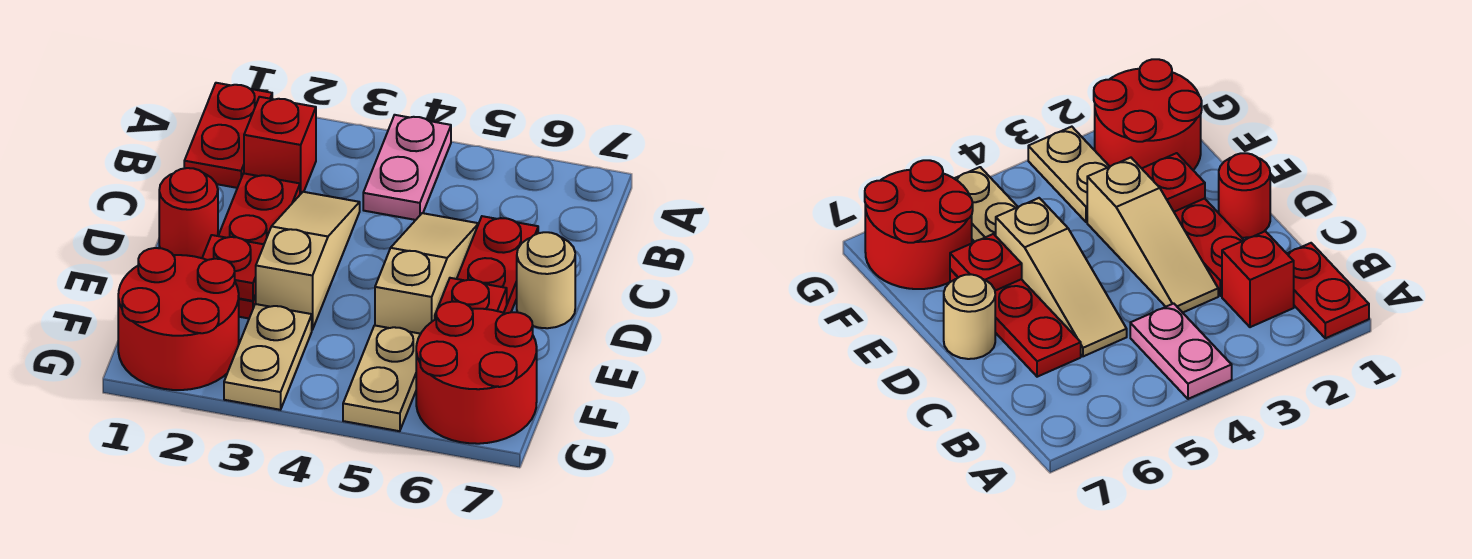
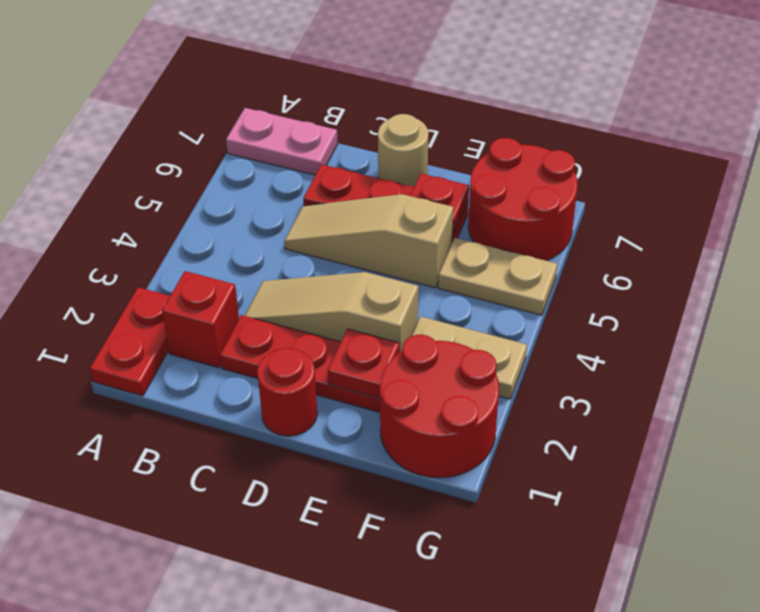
red plate A1:B1 level 1 -> red plate A1:A2 level 1
pink plate A4:B4 level 1 -> pink plate A7:B7 level 1

